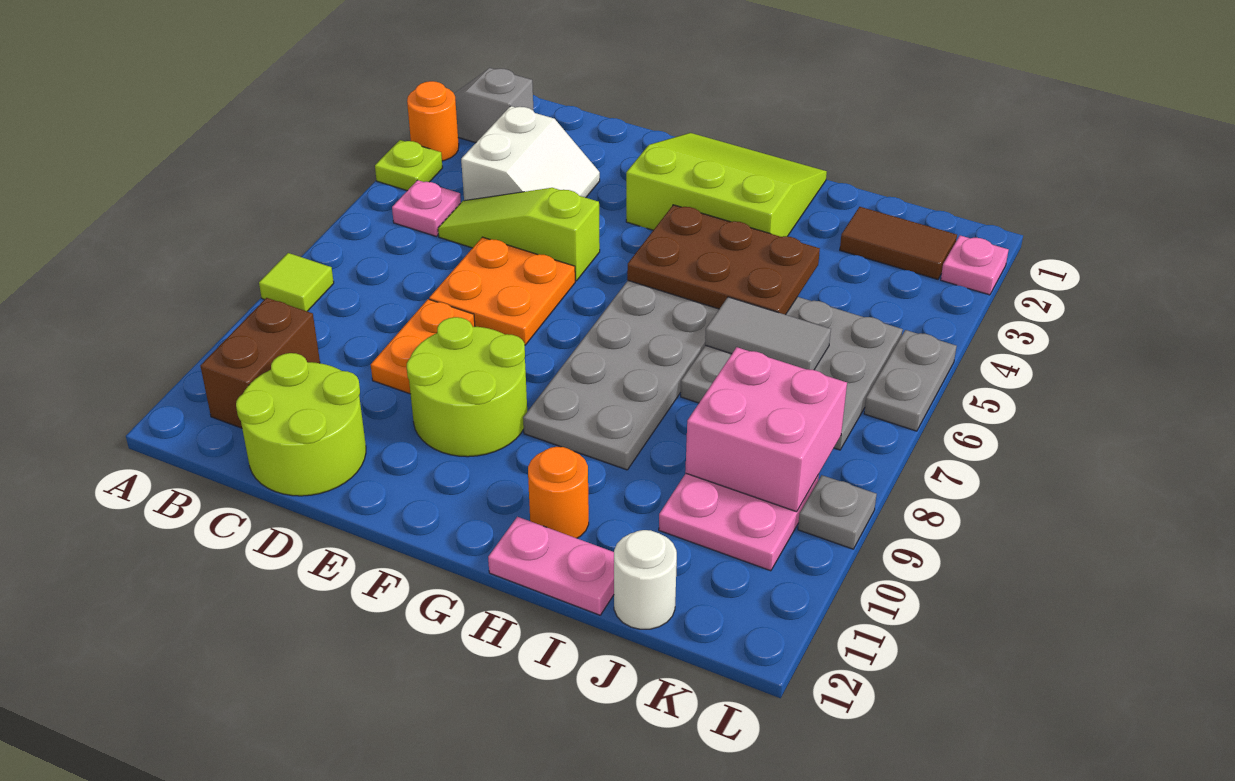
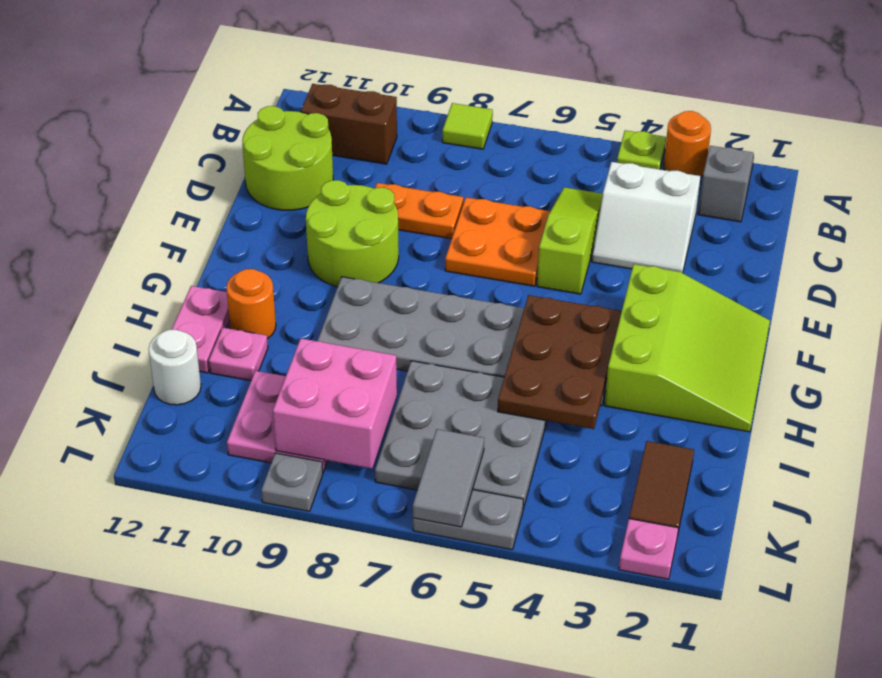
pink plate B5 level 1 -> pink plate I11 level 1
grey tile I6:J6 level 2 -> grey tile K6:L6 level 2

